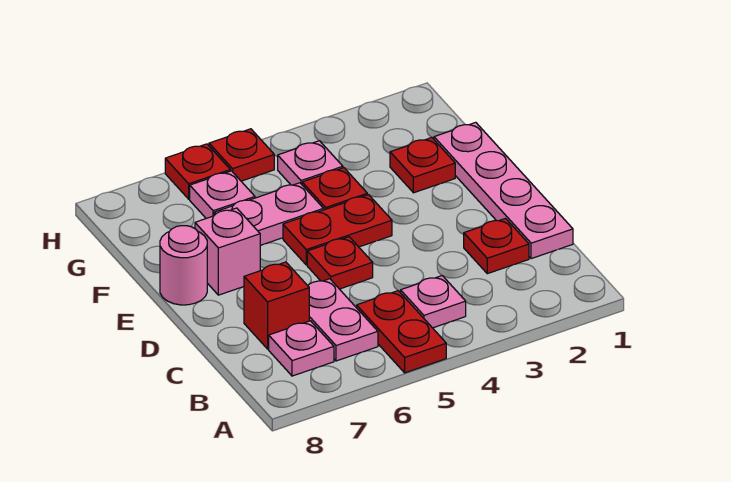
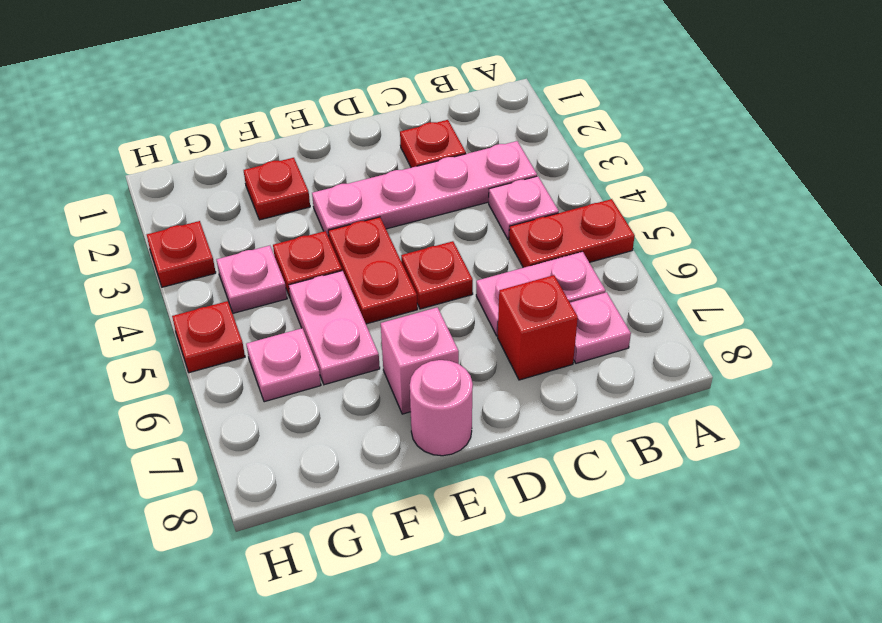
pink plate C1:F1 level 1 -> pink plate B3:E3 level 1
red plate H6 level 1 -> red plate H3 level 1

